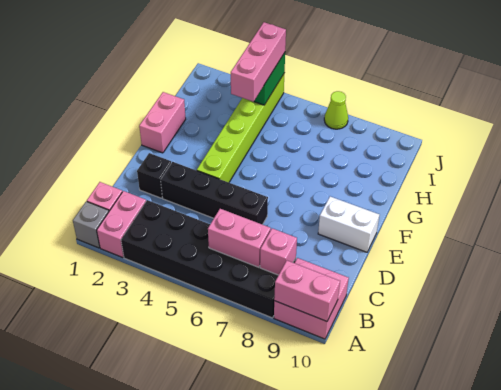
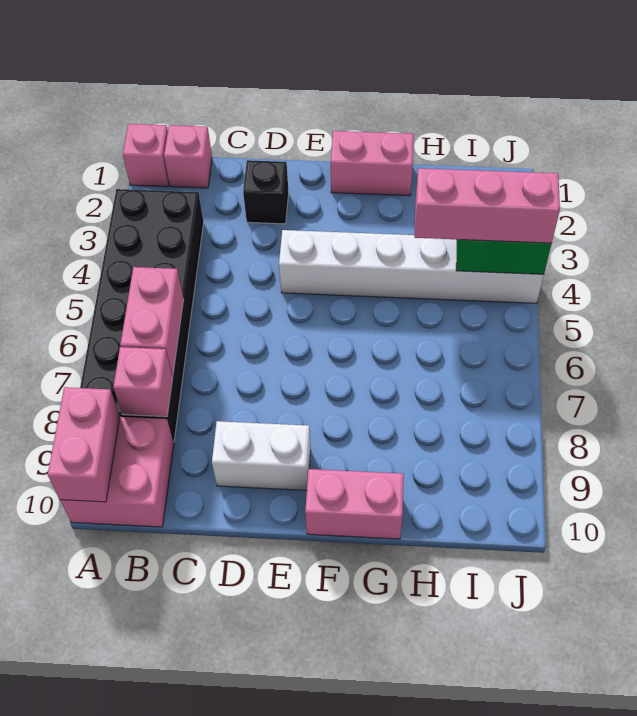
grey brick A1 level 1 -> pink brick A1 level 1
pink brick A2:B2 level 1 -> pink brick F10:G10 level 1
black brick D3:D6 level 1 -> none
lime brick E4:J4 level 1 -> white brick E4:J4 level 1
white brick E9:E10 level 1 -> white brick D9:E9 level 1
lime cone J7 level 1 -> none

